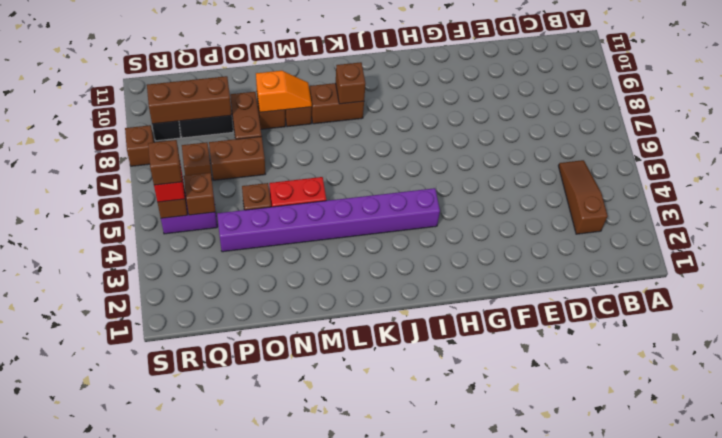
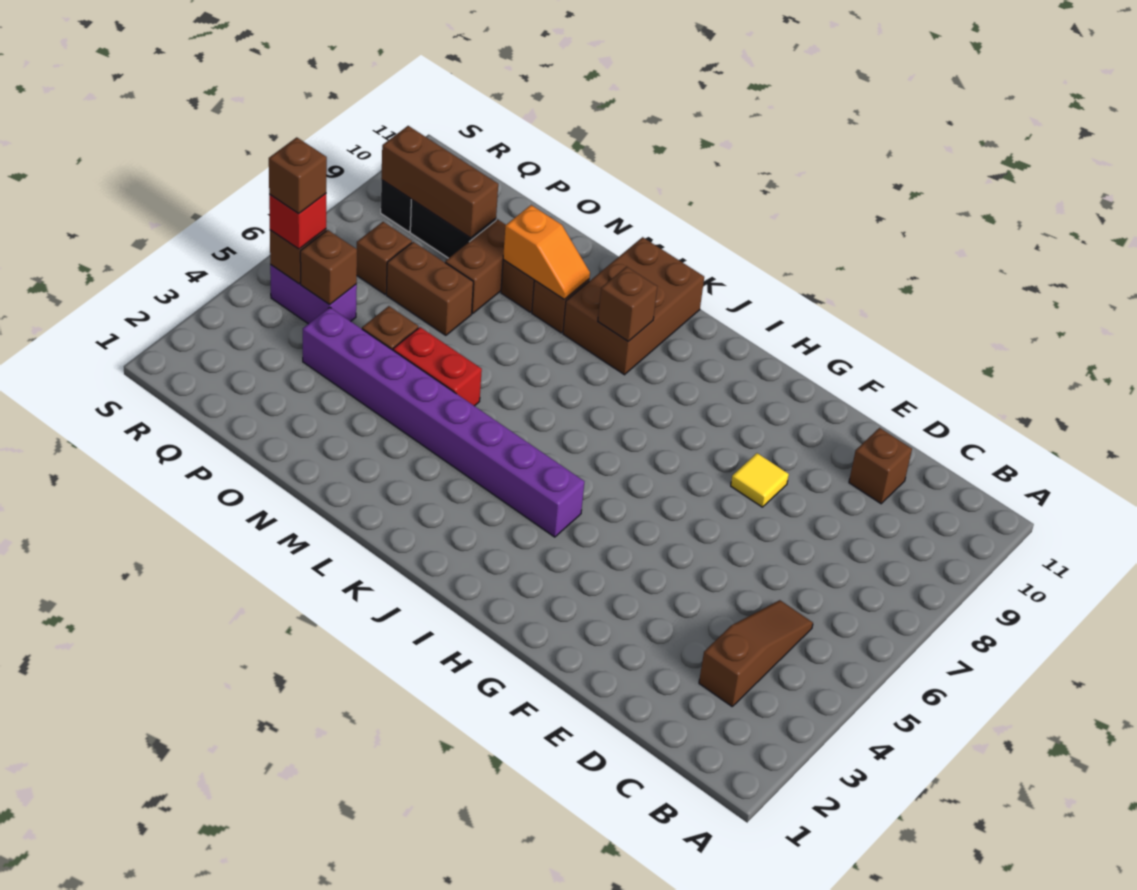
none -> yellow tile F8 level 1
brown brick K9:L9 level 1 -> brown brick K9:L11 level 1
brown brick S8 level 1 -> brown brick D10 level 1

